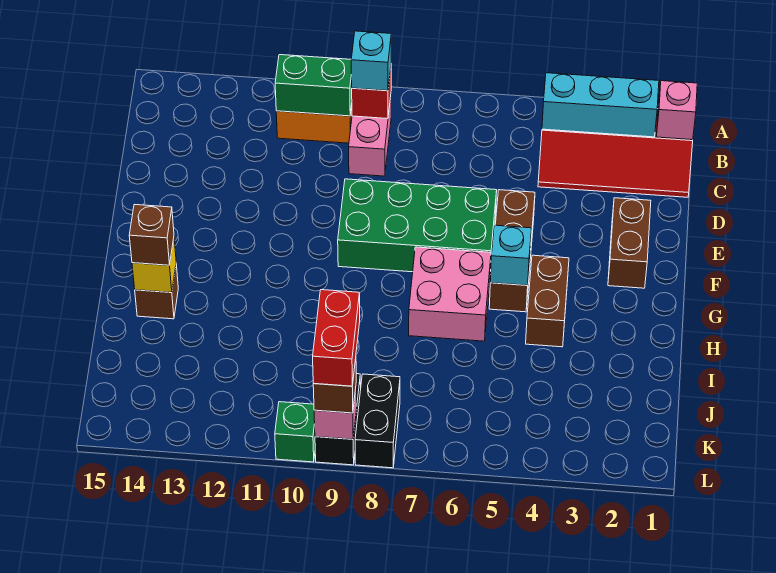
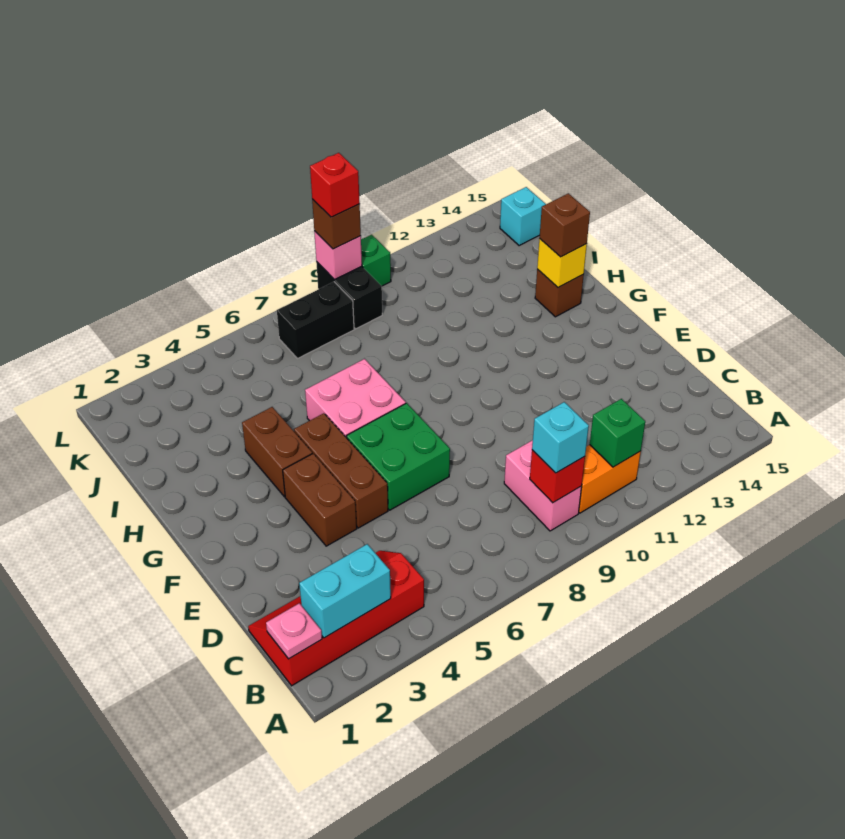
pink brick B1 level 2 -> pink plate B1 level 2
cyan brick B2:B4 level 2 -> cyan brick B2:B3 level 2
green brick B10:B11 level 2 -> green brick B11 level 2
brown brick E2:F2 level 1 -> brown brick E4:F4 level 1
green brick E6:F9 level 1 -> green brick E6:F7 level 1
cyan brick G5 level 2 -> cyan brick K15 level 1
black brick K8:L8 level 1 -> black brick K7:K8 level 1
red brick K9:L9 level 4 -> red brick L9 level 4

